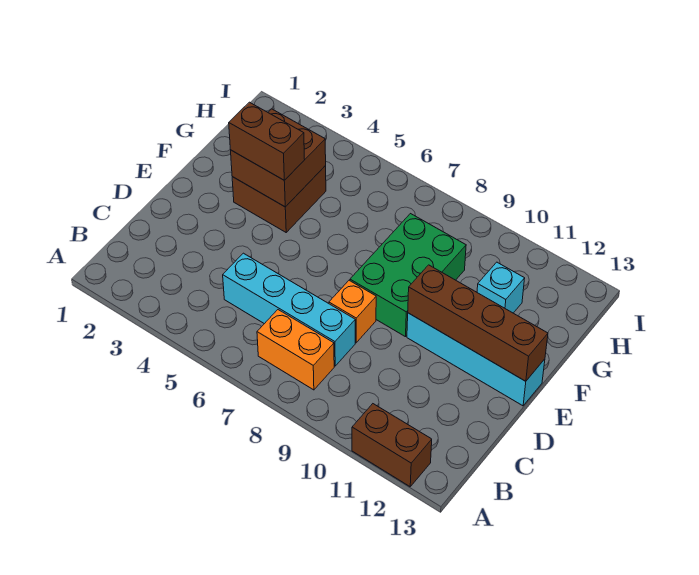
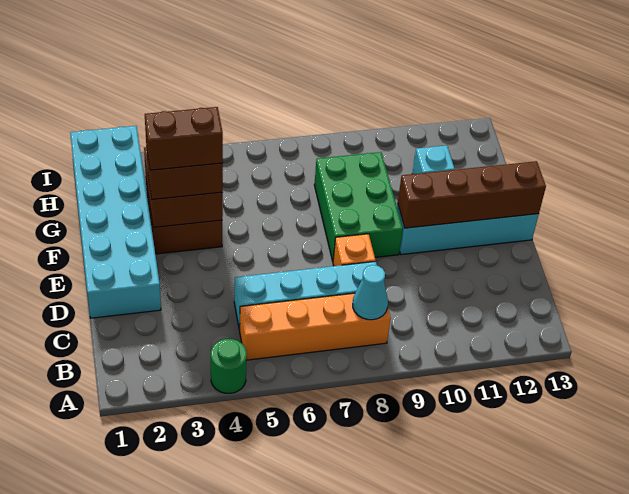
none -> green round brick A4 level 1
brown brick A11:A12 level 1 -> brown brick F3:F4 level 4
orange brick B7:B8 level 1 -> orange brick B5:B8 level 1
none -> cyan cone B8 level 2
none -> cyan brick D1:I2 level 1

